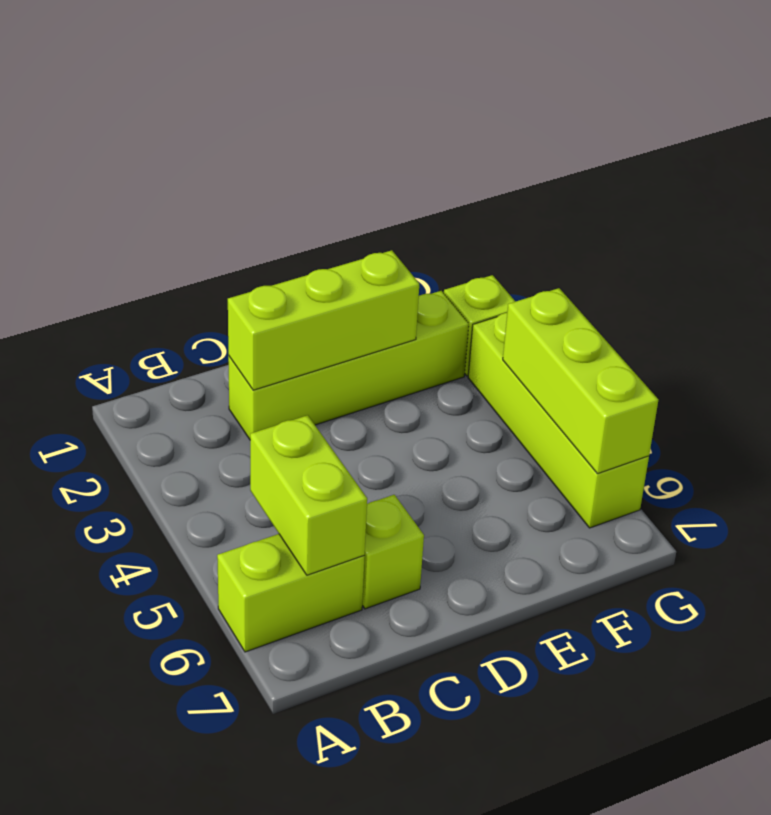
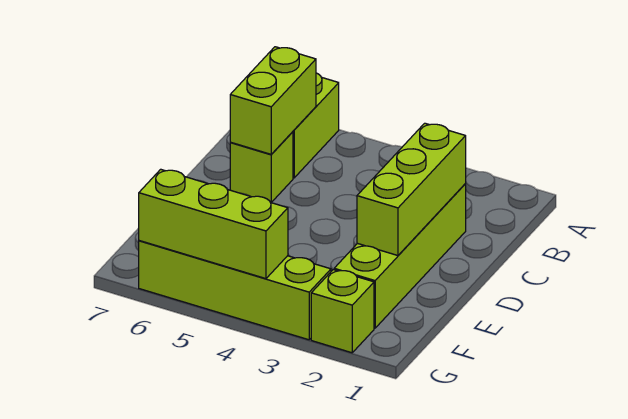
lime brick B5:B6 level 2 -> lime brick B6:C6 level 2

